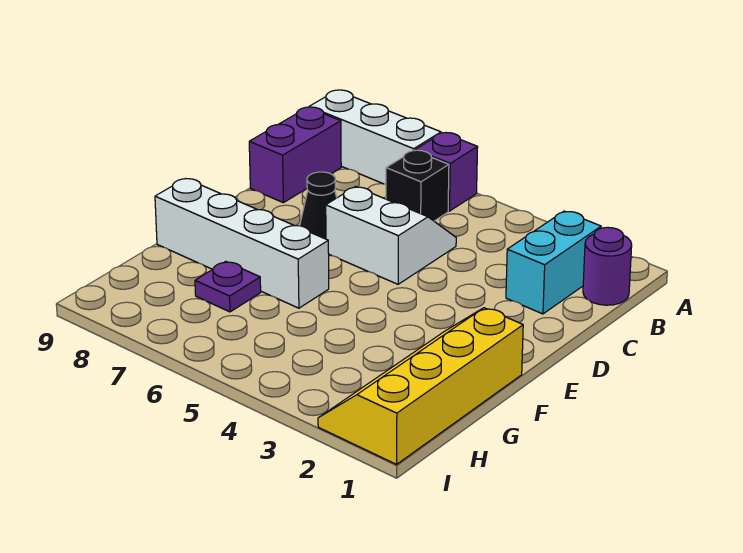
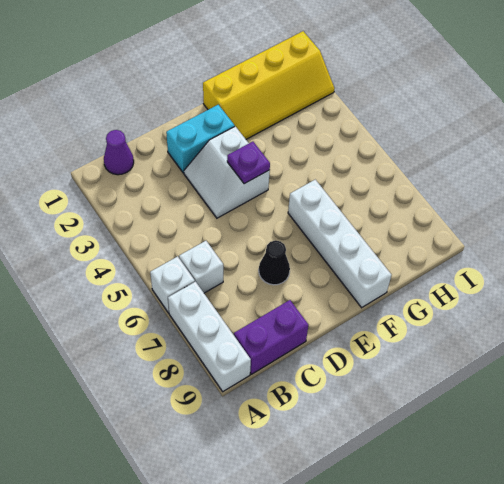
purple brick A6 level 1 -> white brick A6 level 1
purple round brick B1 level 1 -> purple cone B1 level 1
cyan brick B2:C2 level 1 -> cyan brick D2:E2 level 1
black brick B6 level 1 -> white brick B6 level 1
white slope C5:D6 level 1 top D -> white slope D3:E4 level 1 top E
purple plate G7 level 1 -> purple plate E4 level 2

